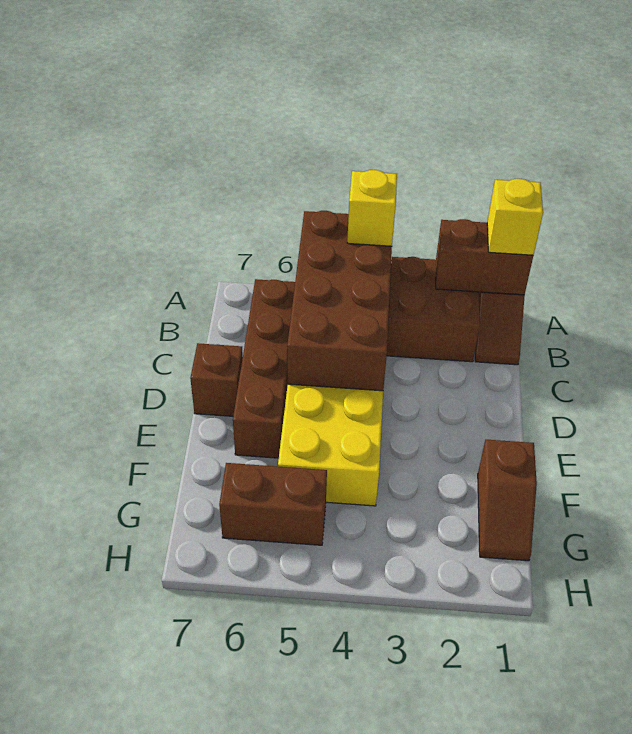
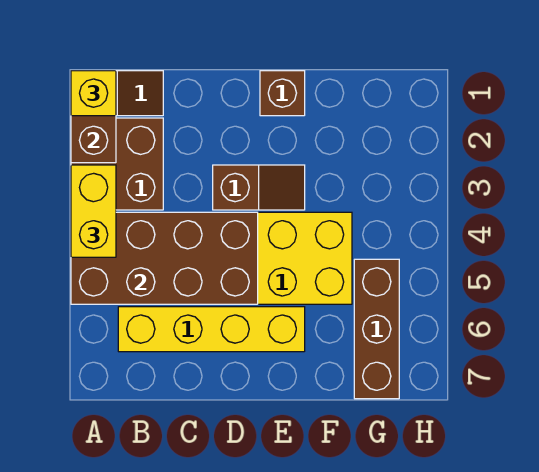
yellow brick A4 level 3 -> yellow brick A3:A4 level 3
brown brick B6:E6 level 1 -> yellow brick B6:E6 level 1
brown brick D7 level 1 -> brown brick E1 level 1
brown slope F1:G1 level 1 top F -> brown slope D3:E3 level 1 top D
brown brick G5:G6 level 1 -> brown brick G5:G7 level 1

